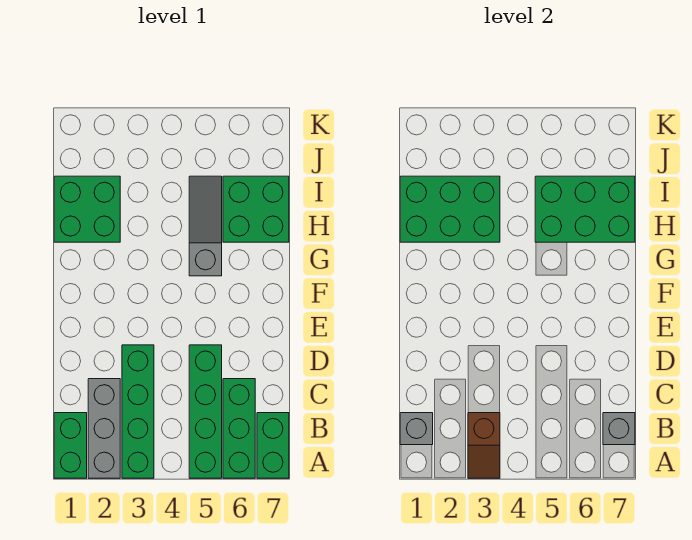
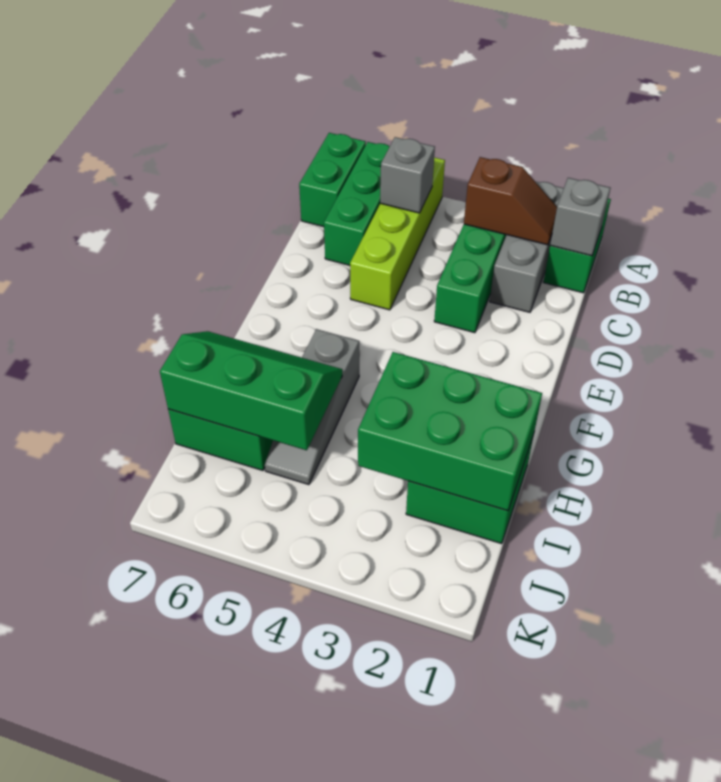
brown slope A3:B3 level 2 top B -> brown slope B2:B3 level 2 top 3
green brick A5:D5 level 1 -> lime brick A5:D5 level 1
grey brick B7 level 2 -> grey brick B5 level 2
green brick H5:I7 level 2 -> green slope H5:I7 level 2 top I

